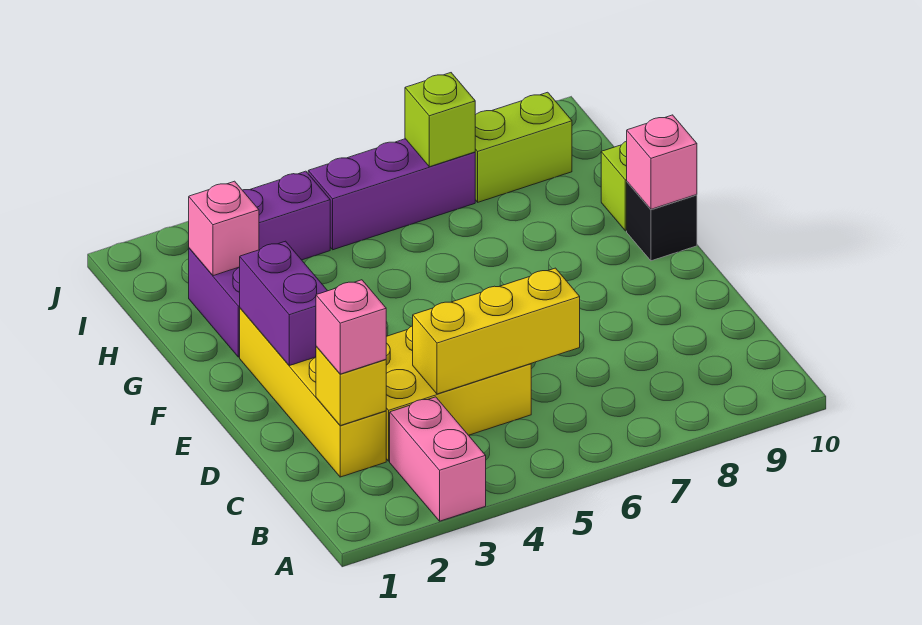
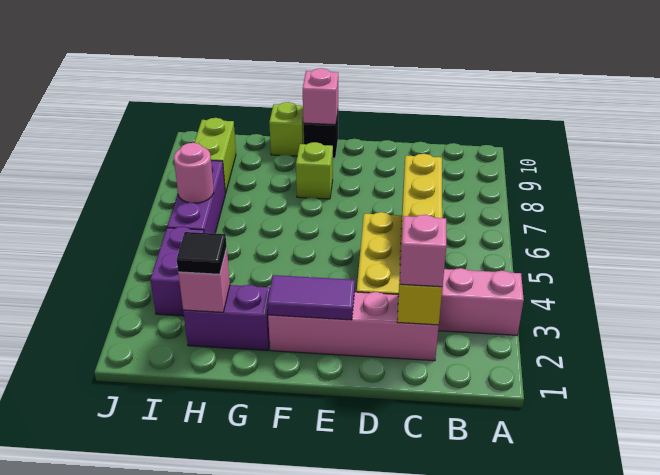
yellow brick C2:F2 level 1 -> pink brick C2:F2 level 1
purple brick E2:F2 level 2 -> purple tile E2:F2 level 2
none -> black tile H2 level 3
none -> pink round brick I6 level 2
lime brick I7 level 2 -> lime brick F8 level 1

